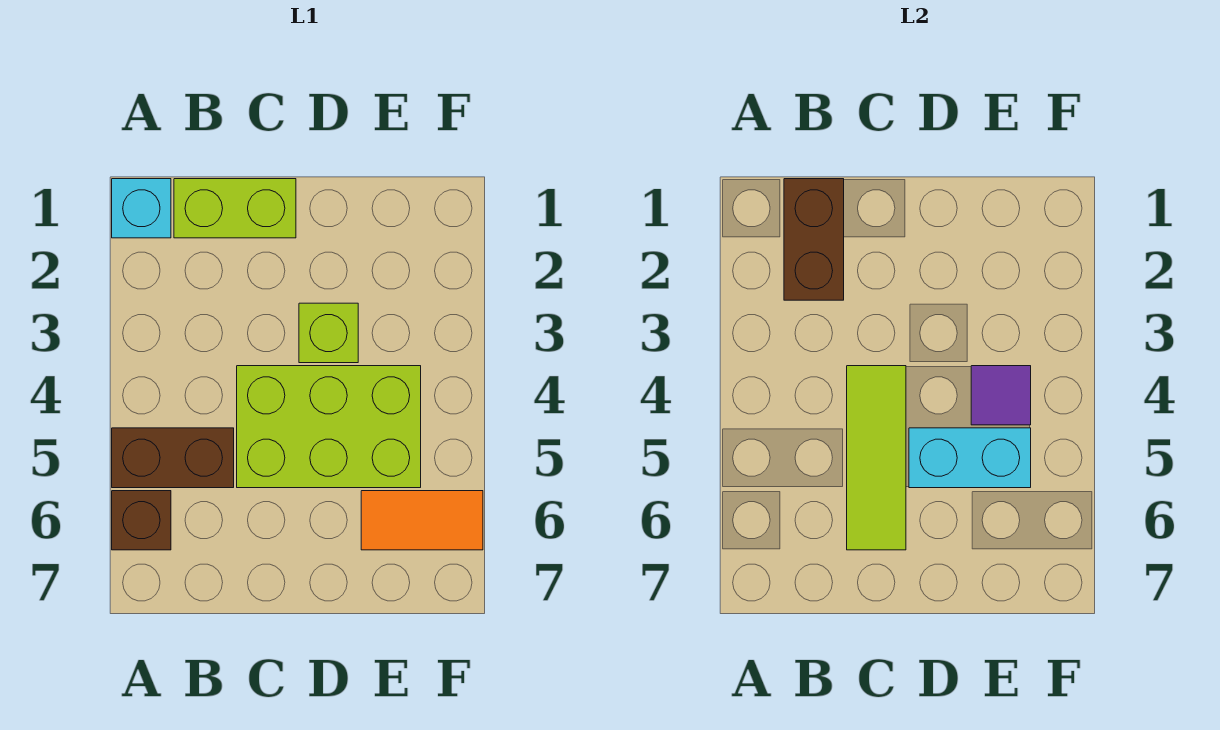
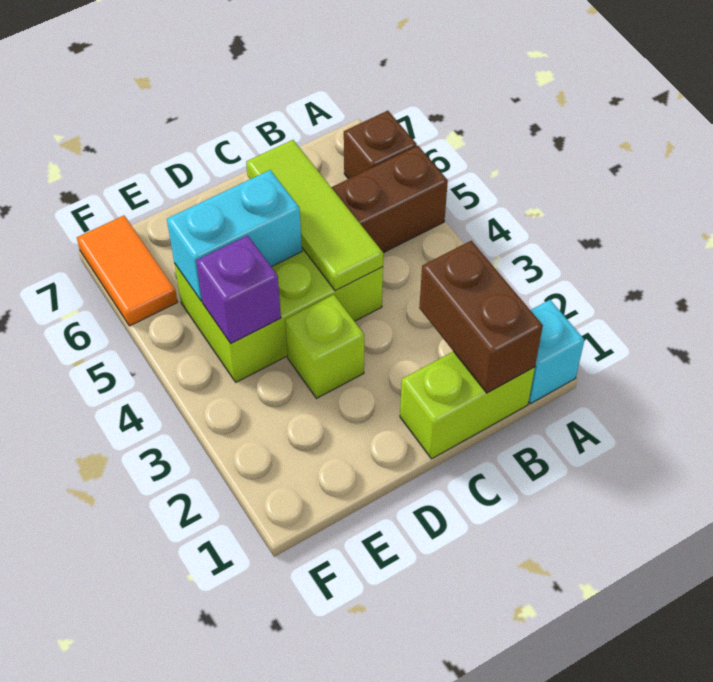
purple tile E4 level 2 -> purple brick E4 level 2
orange tile E6:F6 level 1 -> orange tile F6:F7 level 1

